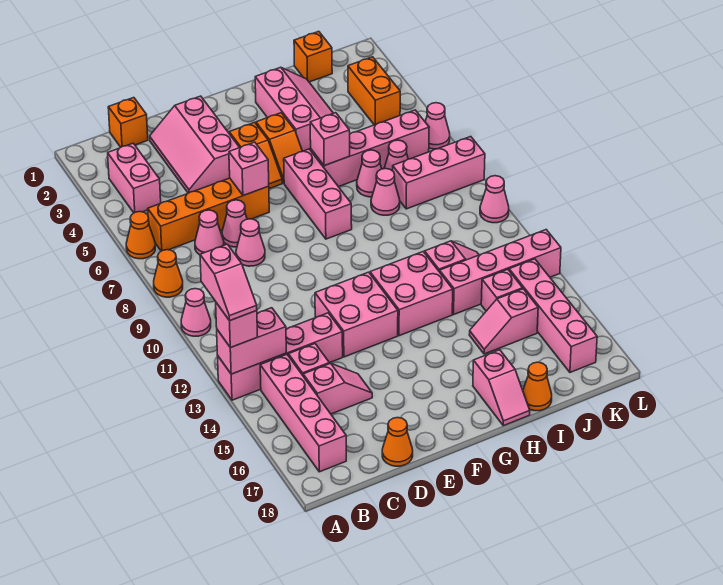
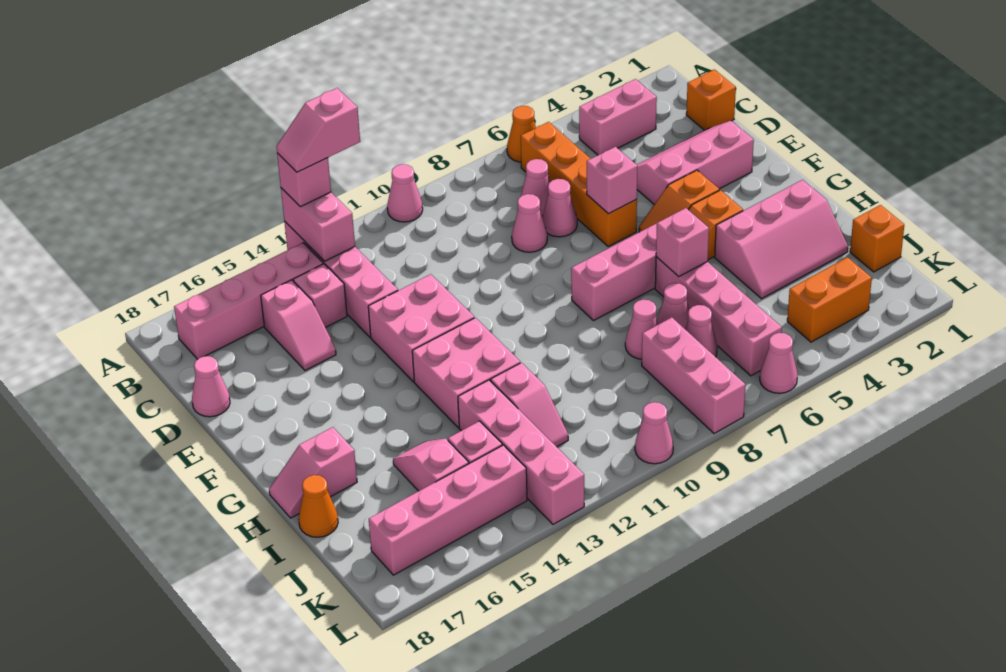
orange cone A8 level 1 -> none
orange cone D18 level 1 -> pink cone D18 level 1

